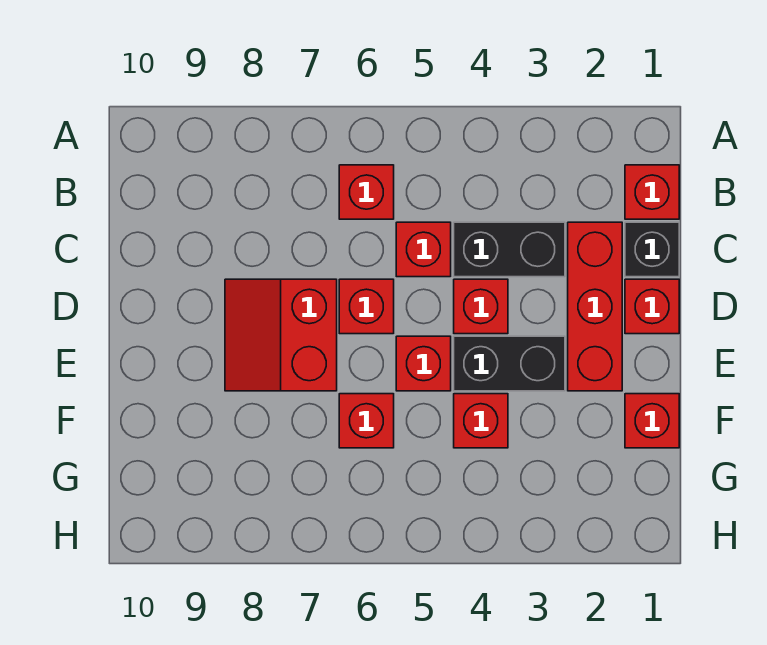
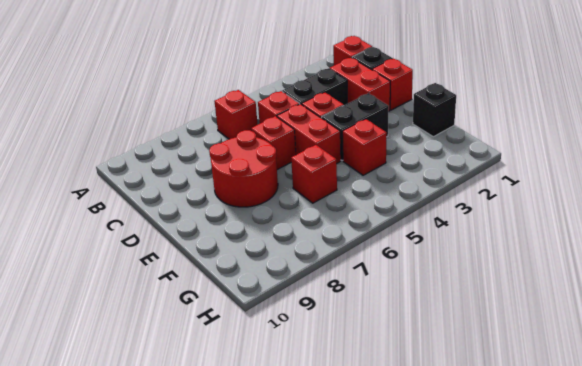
red brick C2:E2 level 1 -> red brick C2:D2 level 1
red slope D7:E8 level 1 top 7 -> red round brick D7:E8 level 1
red brick E5 level 1 -> red brick D5:E5 level 1
red brick F1 level 1 -> black brick F1 level 1

